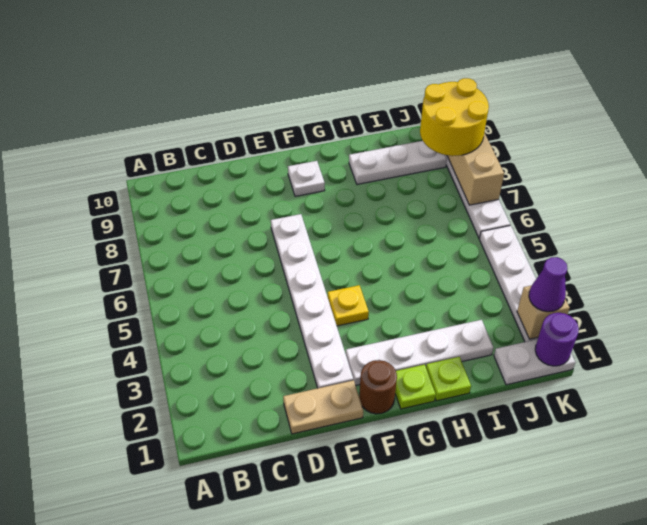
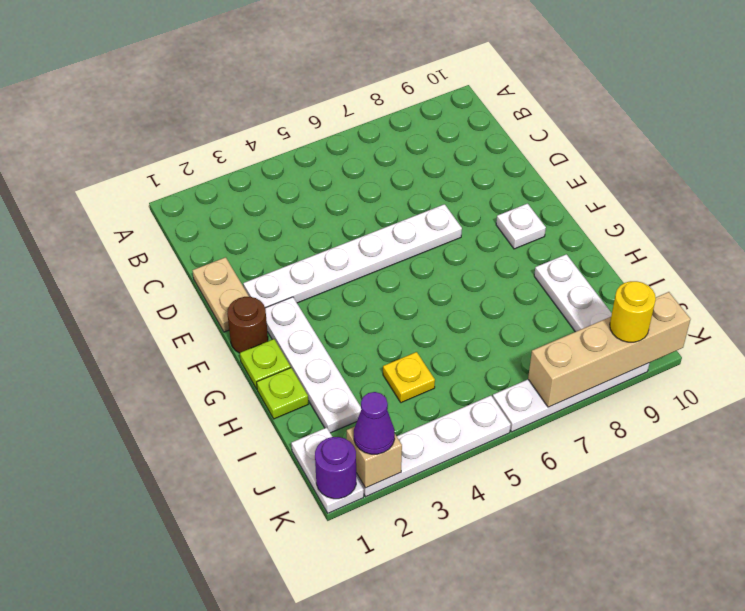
yellow plate F4 level 1 -> yellow plate I4 level 1
yellow round brick J8:K9 level 3 -> yellow round brick K9 level 3

